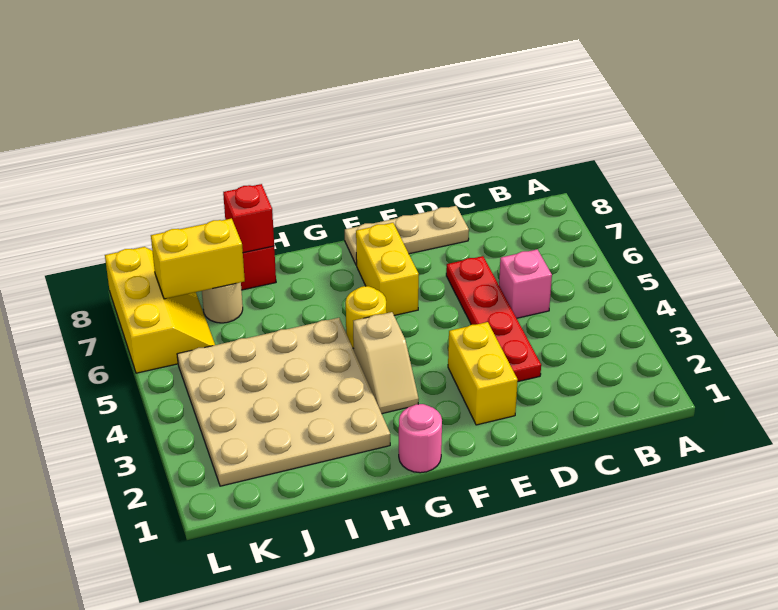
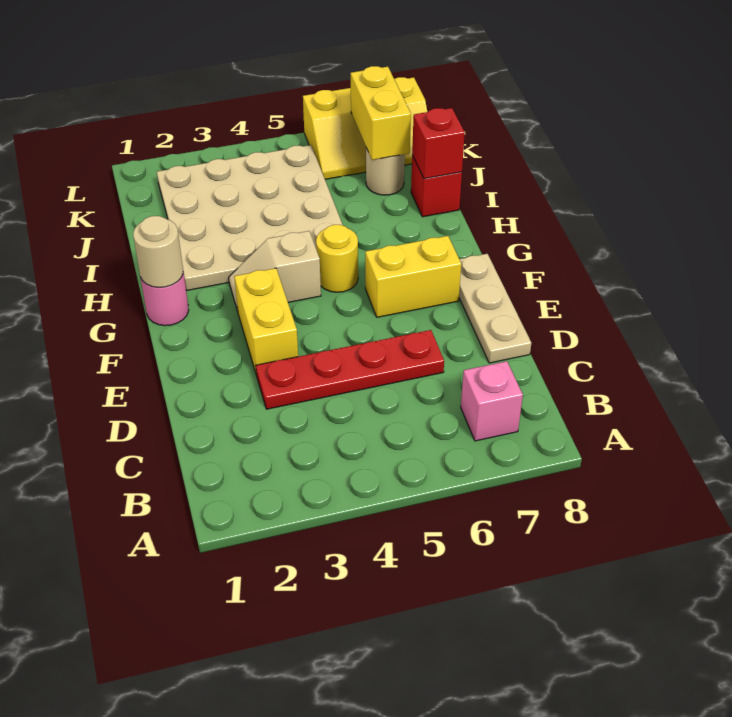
pink brick C5 level 1 -> pink brick B7 level 1
yellow brick E2:E3 level 1 -> yellow brick E3:F3 level 1
none -> tan round brick G1 level 2

